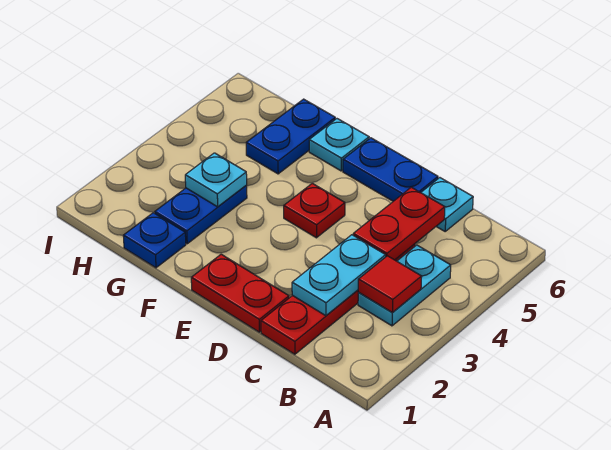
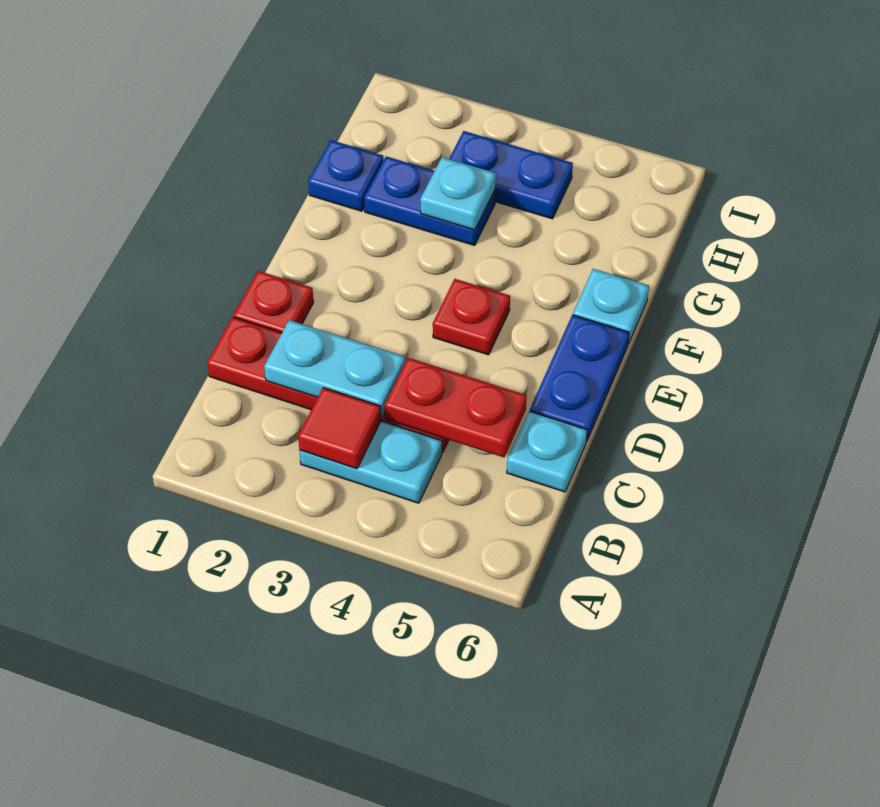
red plate D1:E1 level 1 -> red plate D1 level 1
blue plate G5:G6 level 1 -> blue plate H3:H4 level 1

